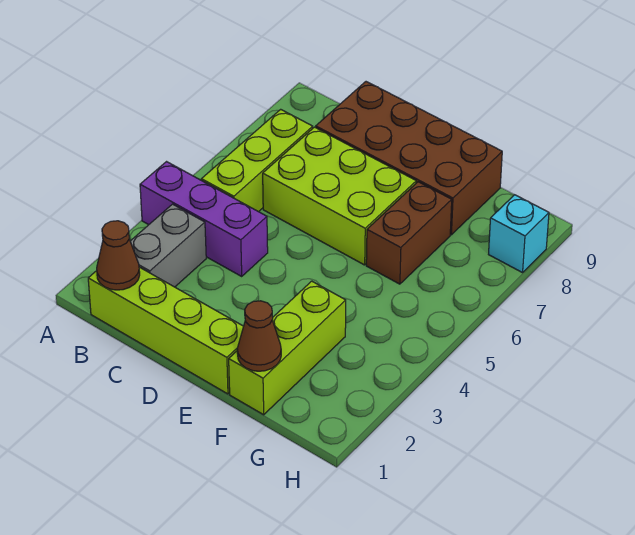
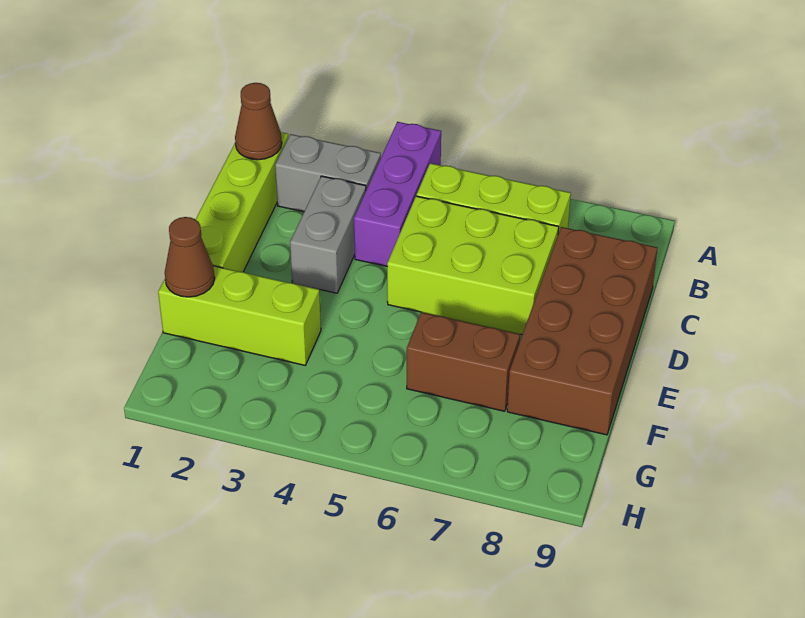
none -> grey brick C3:D3 level 1
lime brick C6:E7 level 1 -> lime brick C5:D7 level 1
cyan brick H8 level 1 -> none

